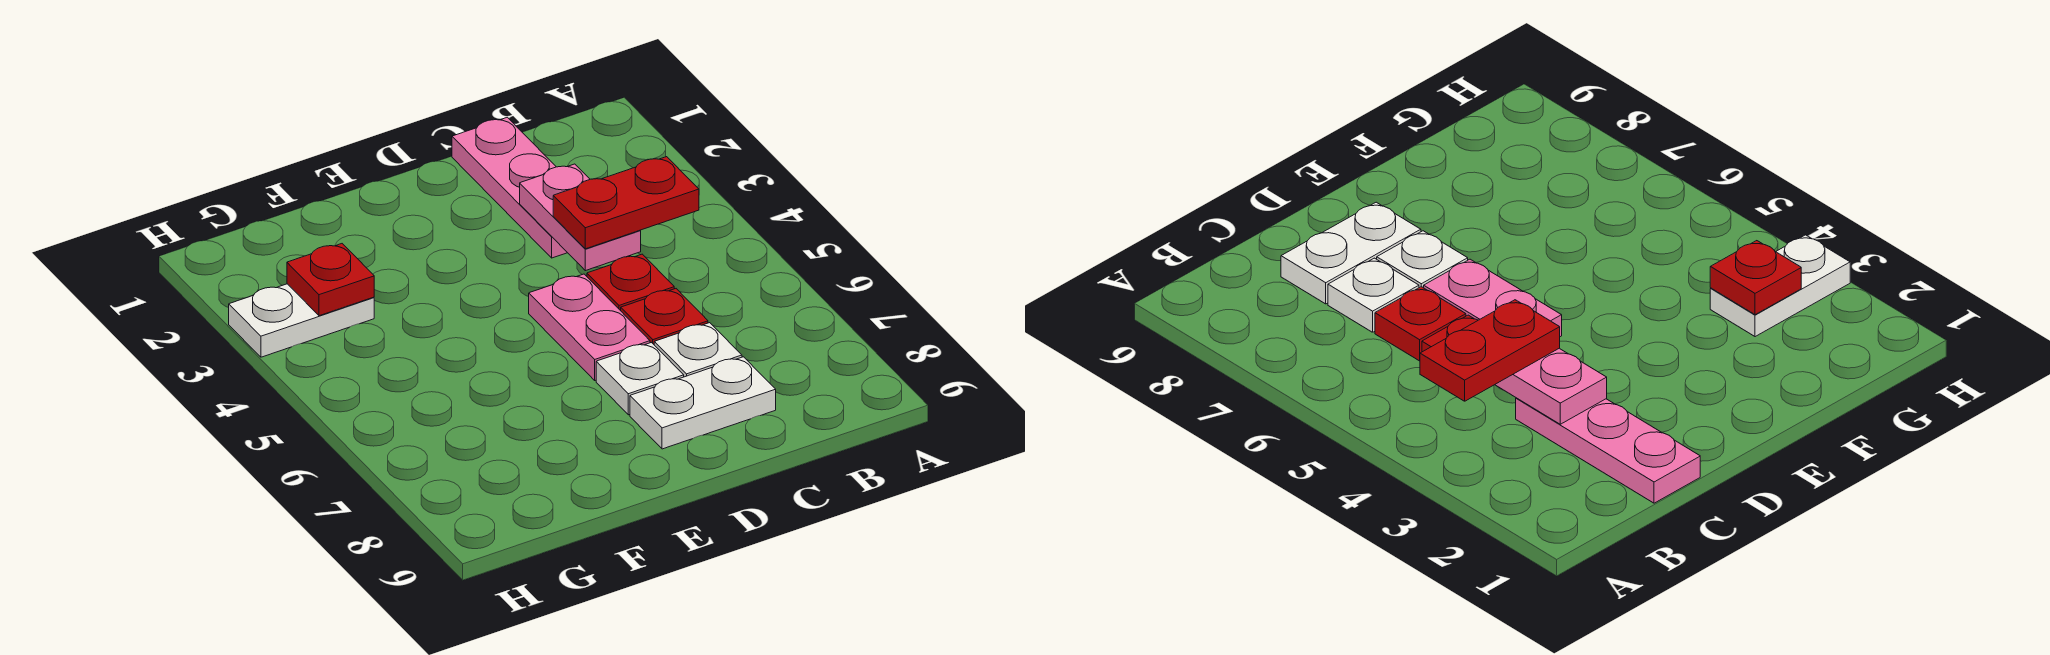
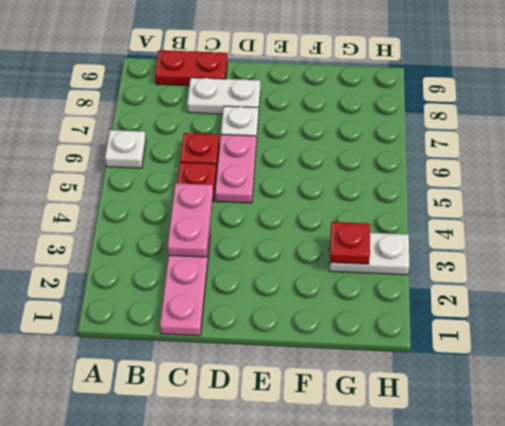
red plate B4:C4 level 3 -> red plate B9:C9 level 1
white plate C7 level 1 -> white plate A6 level 1

